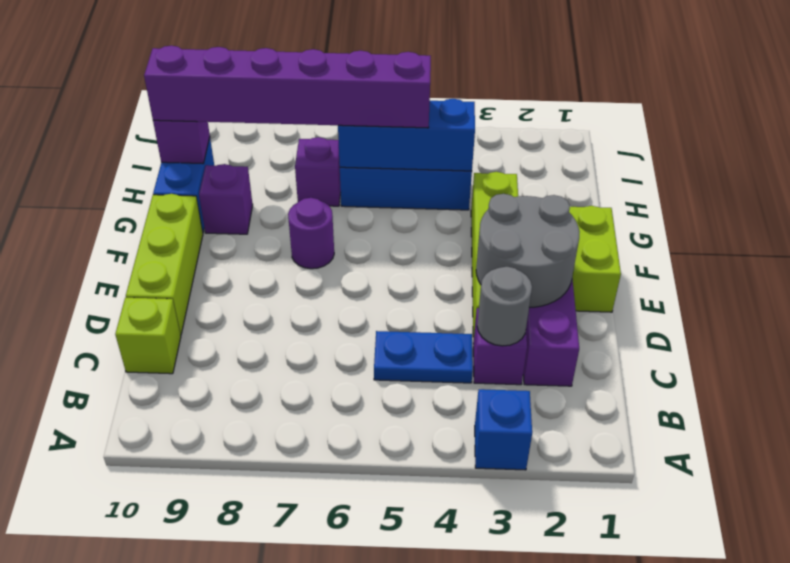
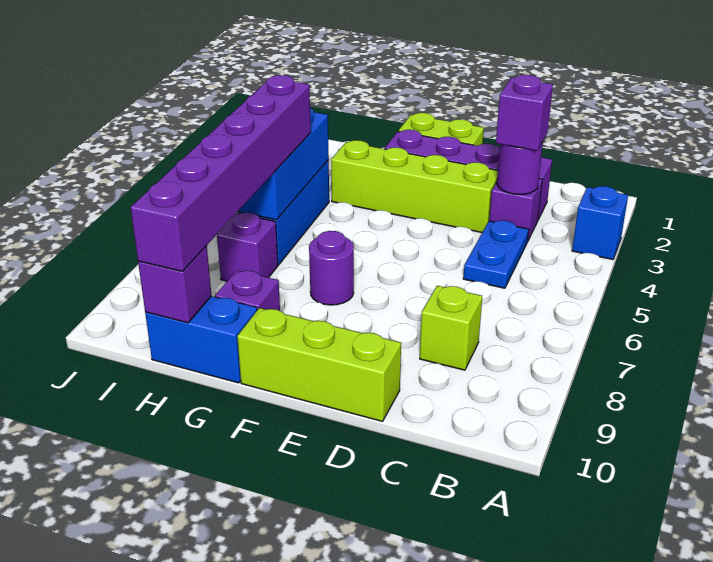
grey round brick C3 level 2 -> purple round brick C3 level 2
none -> purple brick C3 level 3
lime brick C10 level 1 -> lime brick C8 level 1
grey round brick D2:E3 level 2 -> none

